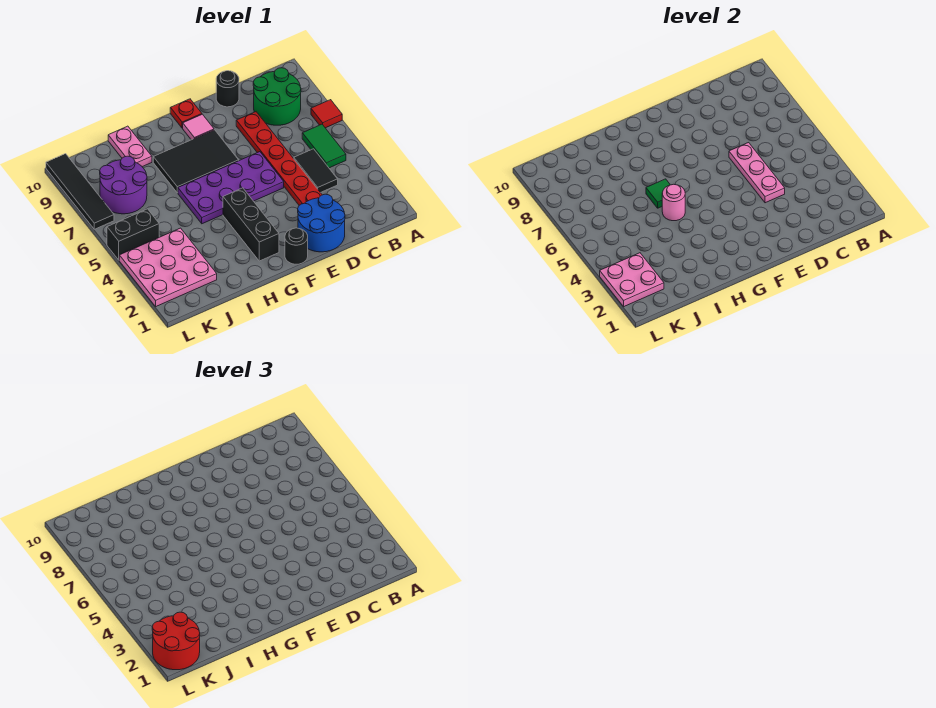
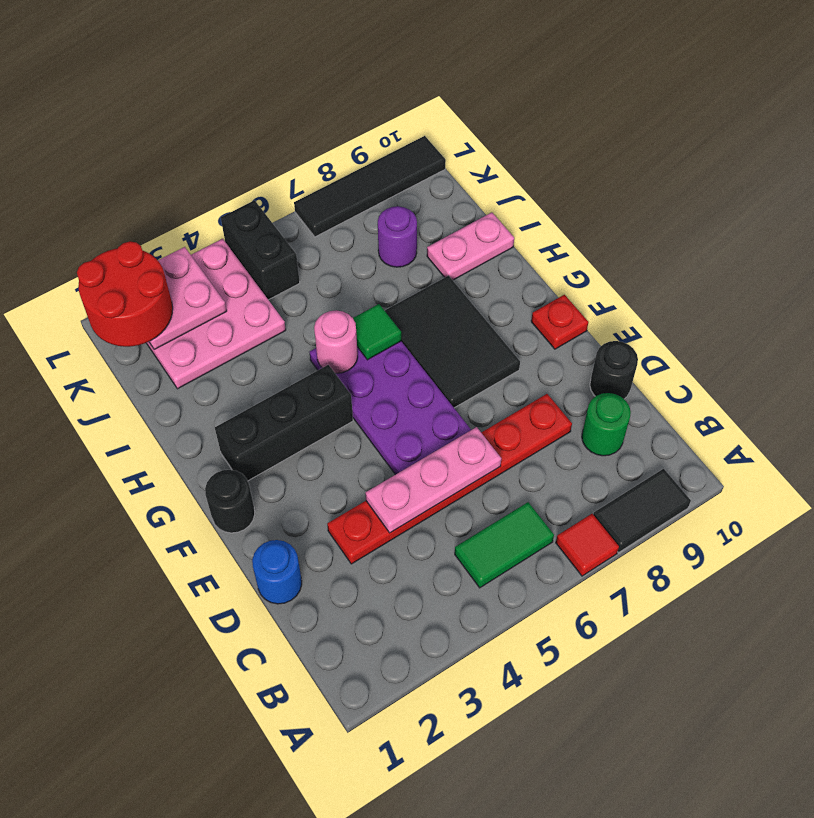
green round brick B8:C9 level 1 -> green round brick C9 level 1
black tile C4:C5 level 1 -> black tile A8:A9 level 1
blue round brick D1:E2 level 1 -> blue round brick D1 level 1
pink tile F9 level 1 -> none
purple round brick J7:K8 level 1 -> purple round brick J8 level 1

